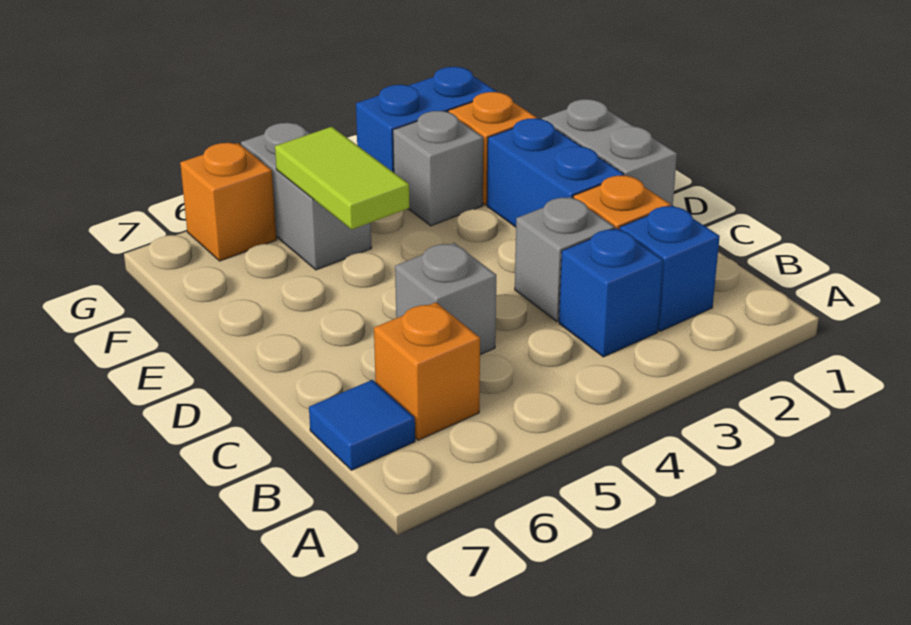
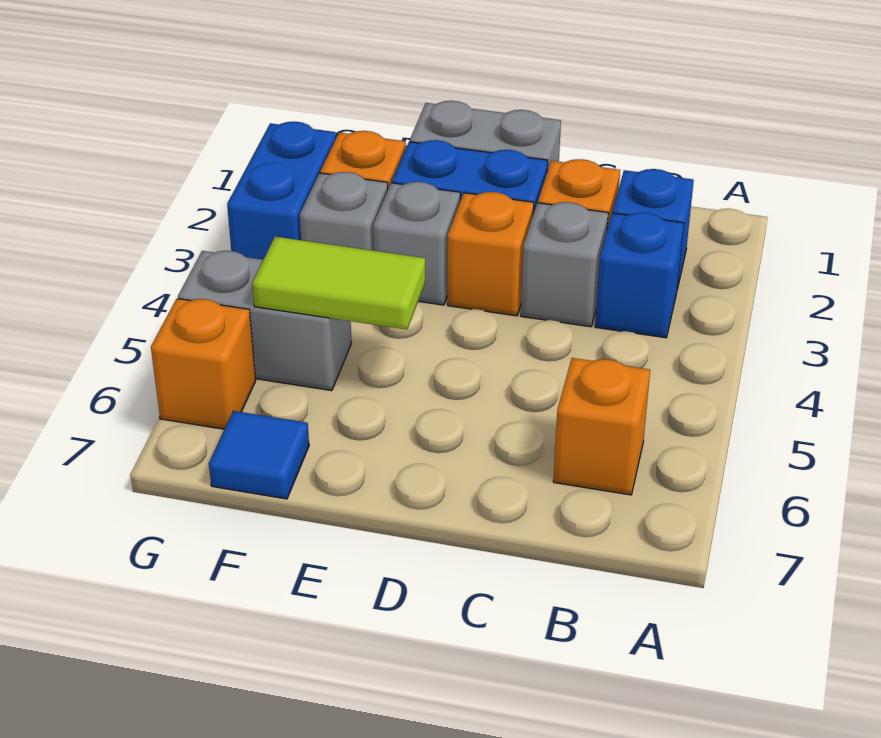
blue tile B7 level 1 -> blue tile F7 level 1
grey brick C5 level 1 -> grey brick E3 level 1
none -> orange brick D3 level 1

